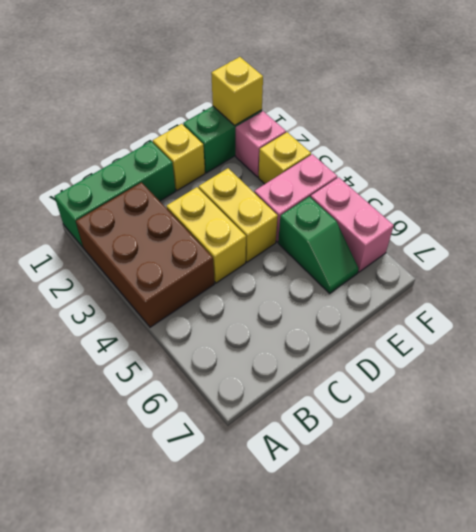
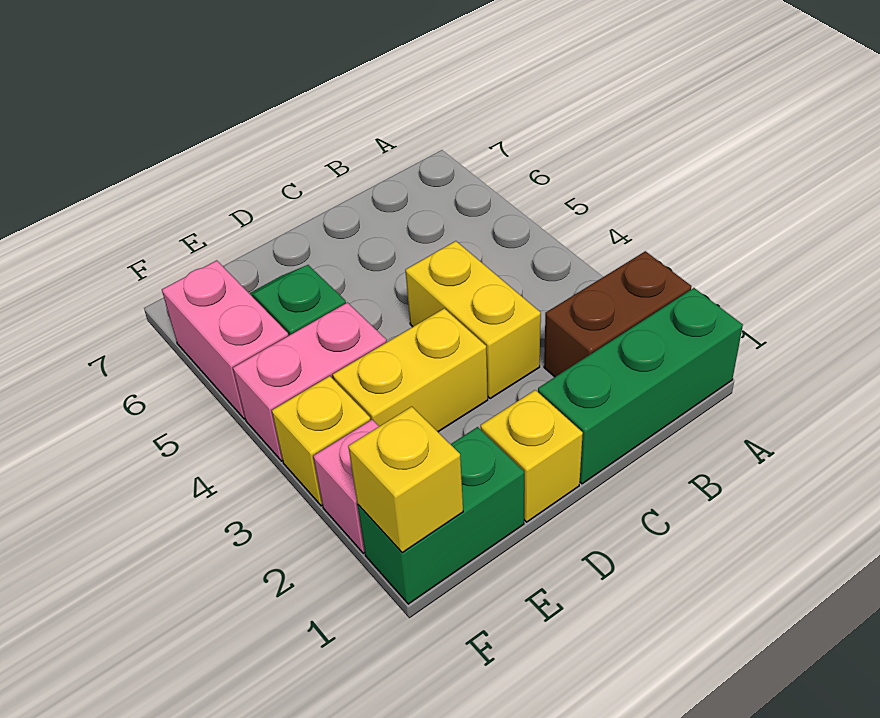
brown brick A2:B4 level 1 -> brown brick A2:B2 level 1
yellow brick D3:D4 level 1 -> yellow brick D3:E3 level 1

